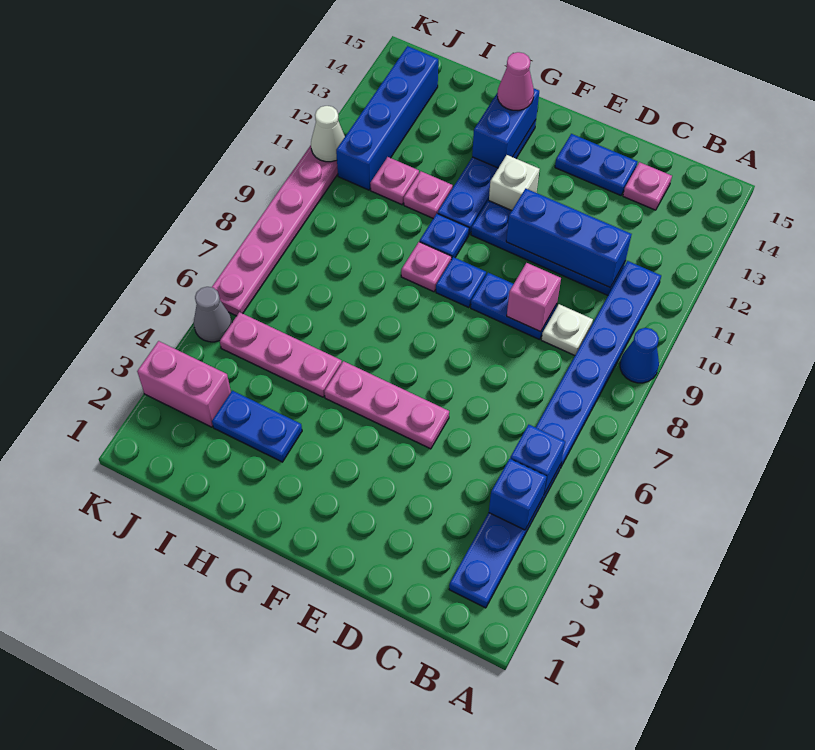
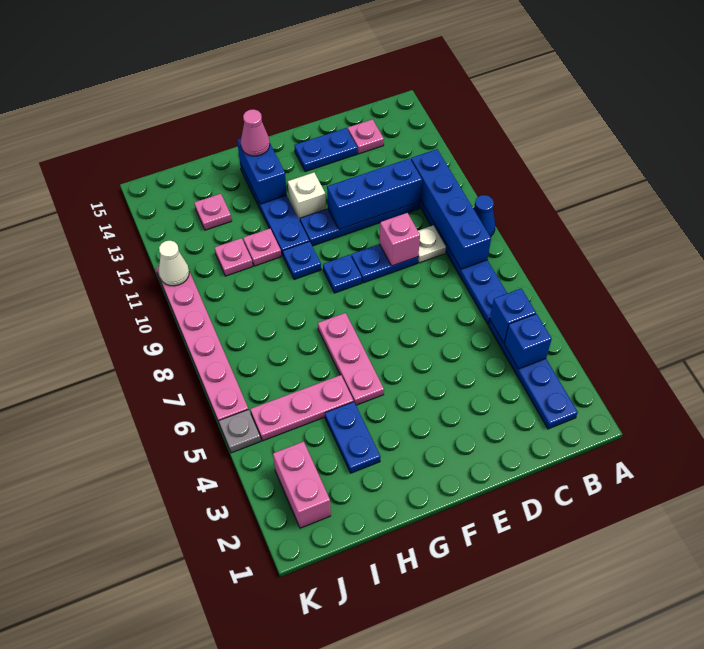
pink plate E5:G5 level 1 -> pink plate G5:G7 level 1
pink plate G9 level 1 -> pink plate I13 level 1
blue plate H3:I3 level 1 -> blue plate H3:H4 level 1
pink brick J3:K3 level 1 -> pink brick J2:J3 level 1
blue brick J11:J14 level 1 -> blue brick B8:B11 level 2
grey cone K5 level 1 -> grey plate K5 level 1

